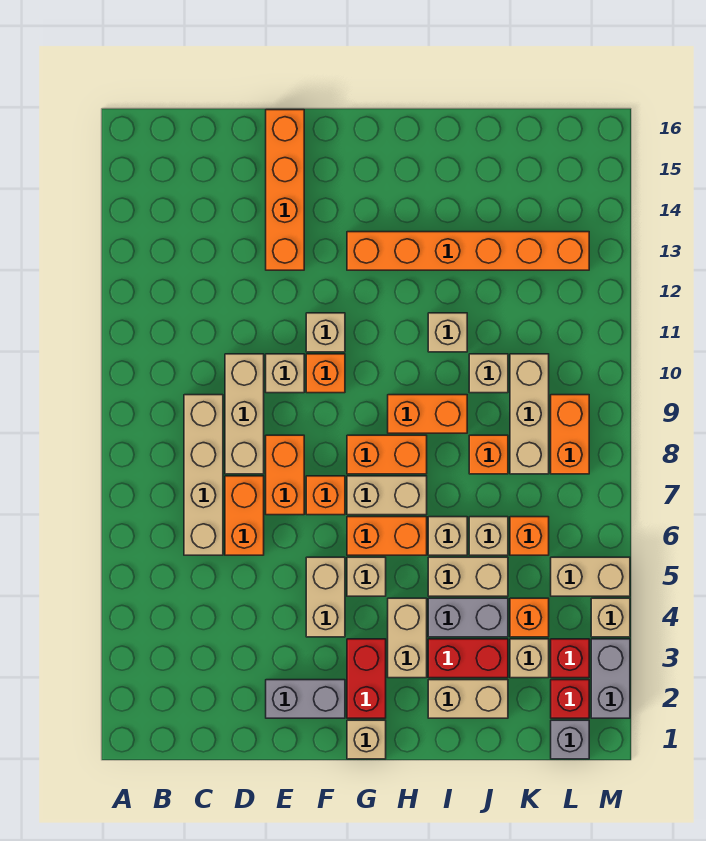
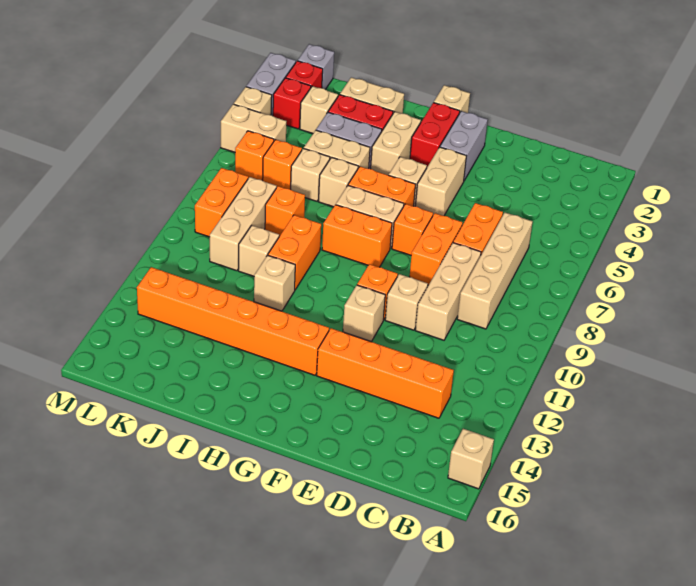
none -> tan brick A15 level 1
grey brick E2:F2 level 1 -> grey brick F2:F3 level 1
orange brick E13:E16 level 1 -> orange brick C13:F13 level 1
orange brick H9:I9 level 1 -> orange brick I9:I10 level 1
orange brick K4 level 1 -> orange brick L6 level 1

